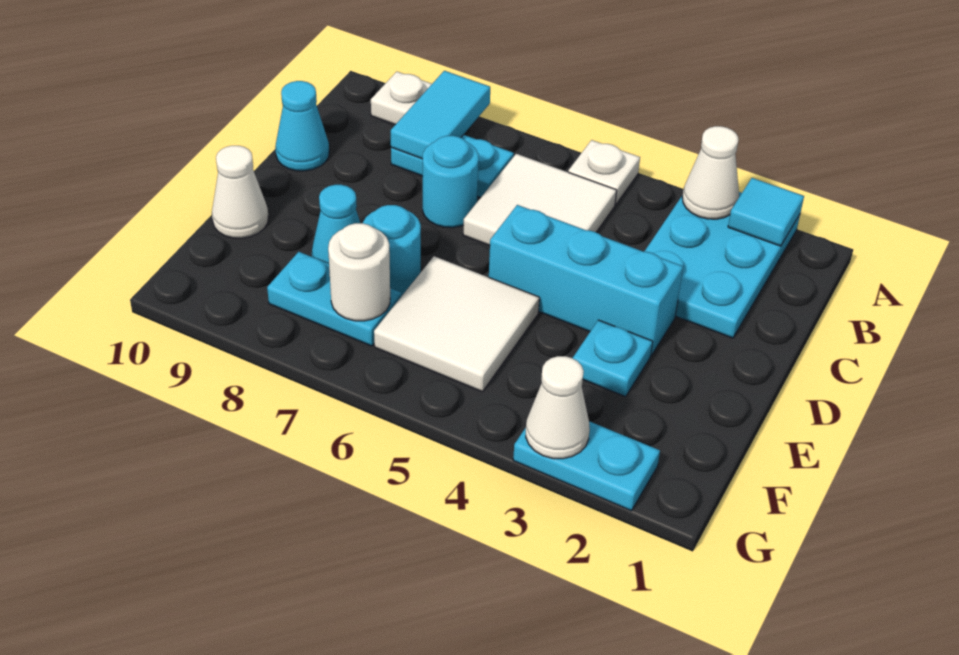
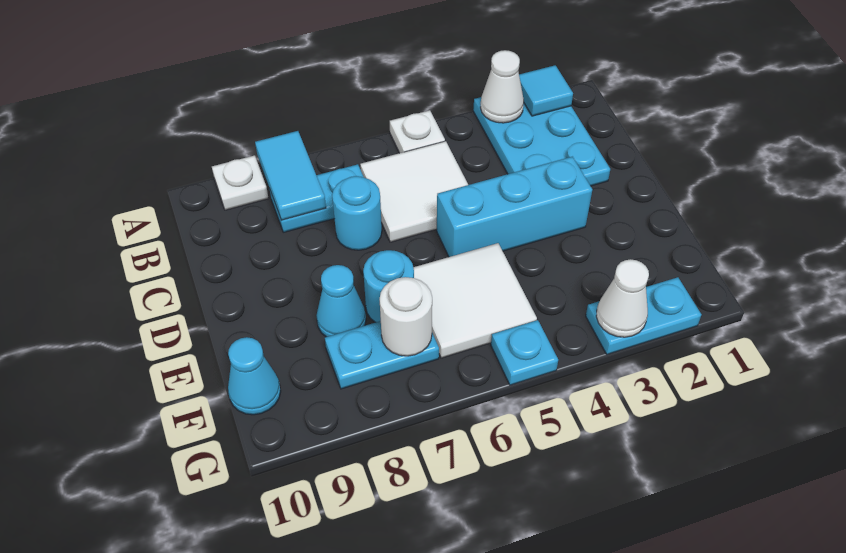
cyan cone C10 level 1 -> cyan cone F10 level 1
cyan plate E3 level 1 -> cyan plate G5 level 1
white cone E10 level 1 -> none

